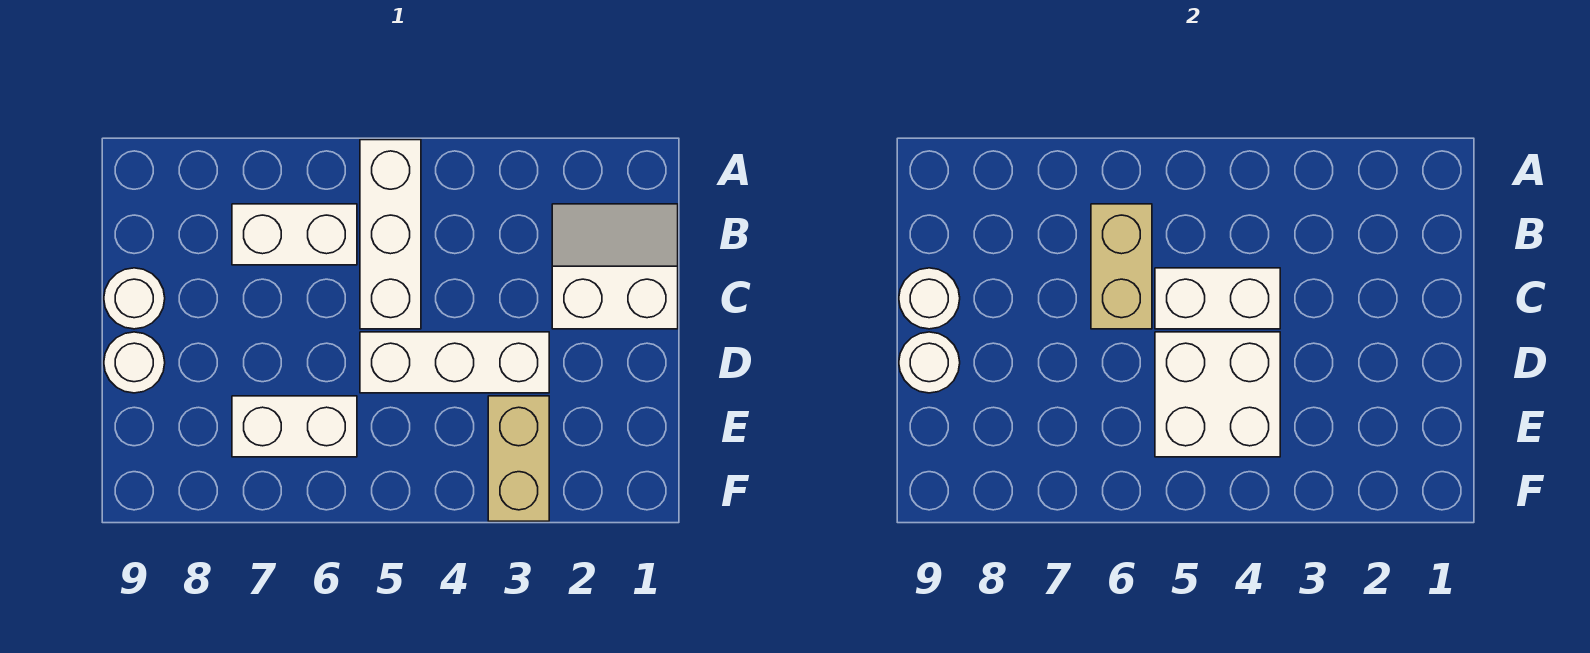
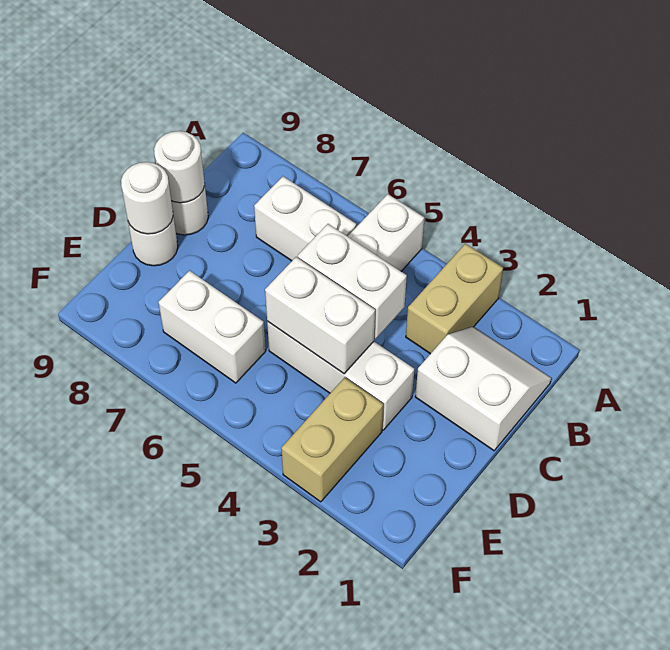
tan brick B6:C6 level 2 -> tan brick A3:B3 level 1
white brick D4:E5 level 2 -> white brick D4:D5 level 2

